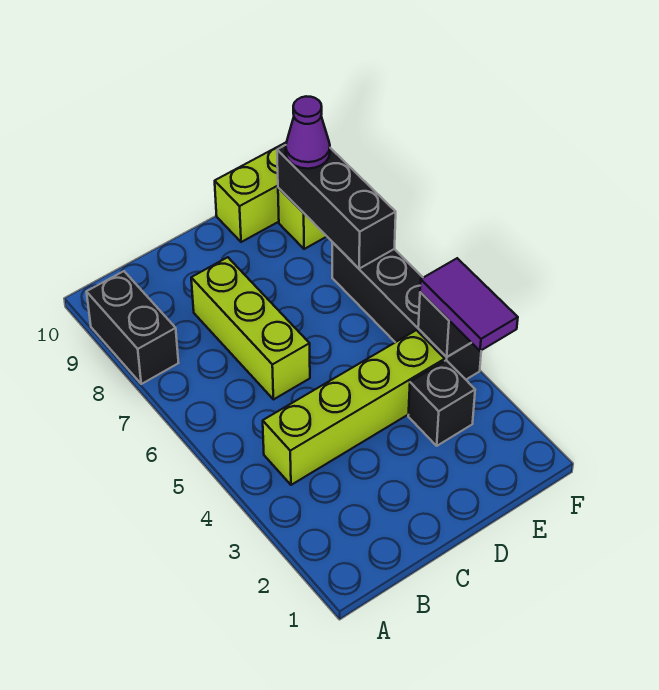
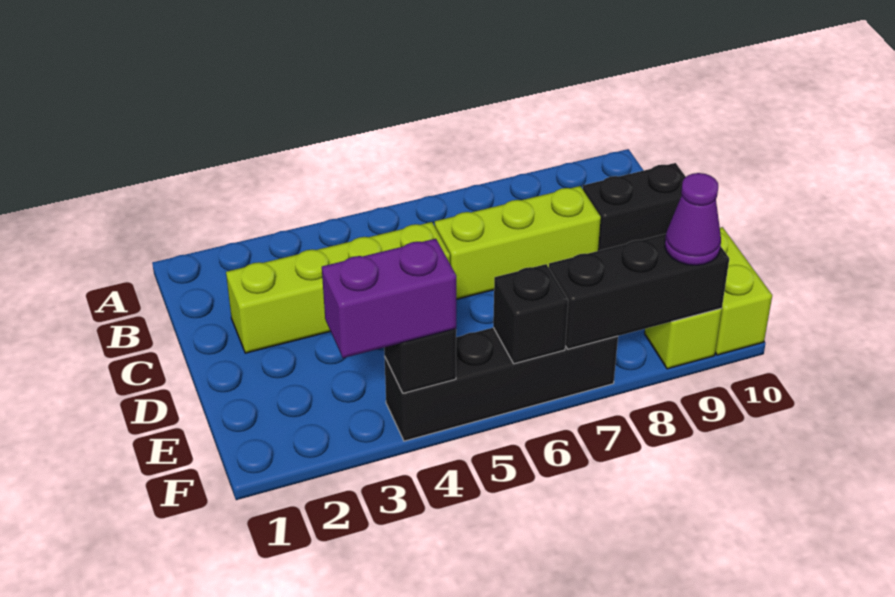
black brick A8:A9 level 1 -> black brick C9:C10 level 1
lime brick B4:E4 level 1 -> lime brick C2:C5 level 1
black brick E3 level 1 -> black brick F6 level 2
purple tile F3:F4 level 3 -> purple brick F3:F4 level 3

